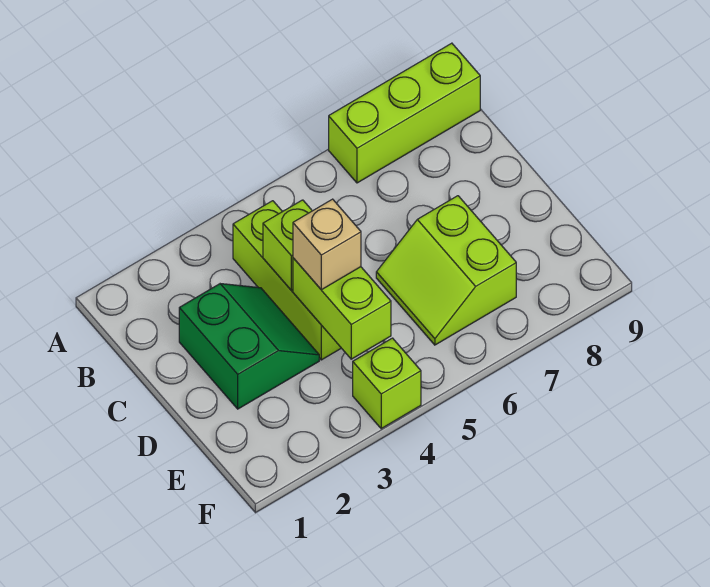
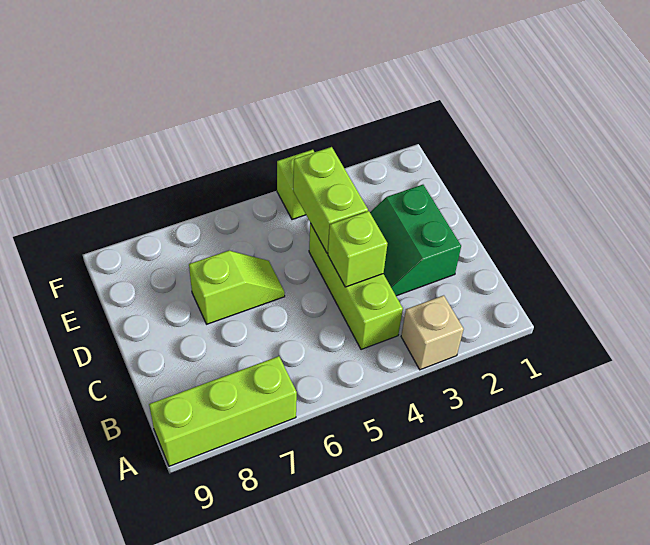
tan brick D4 level 3 -> tan brick A3 level 1
lime slope D6:E7 level 1 top 7 -> lime slope D6:D7 level 1 top 7

